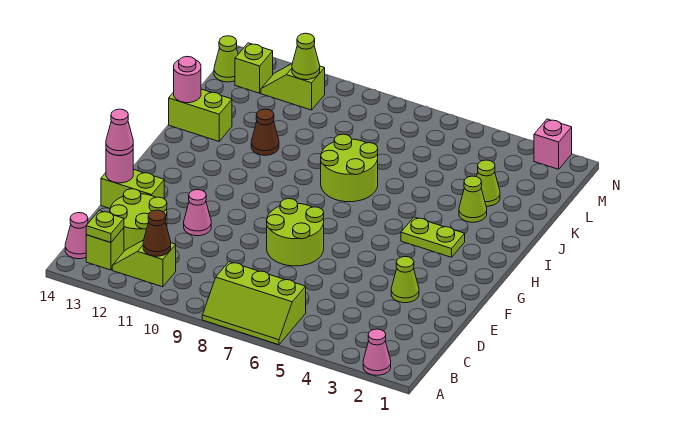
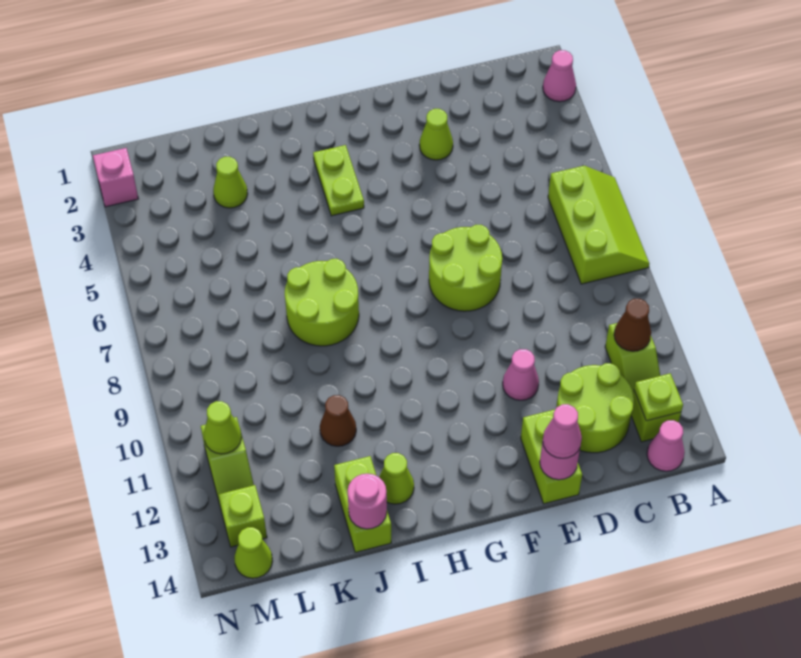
lime cone J3 level 1 -> lime cone I13 level 1

